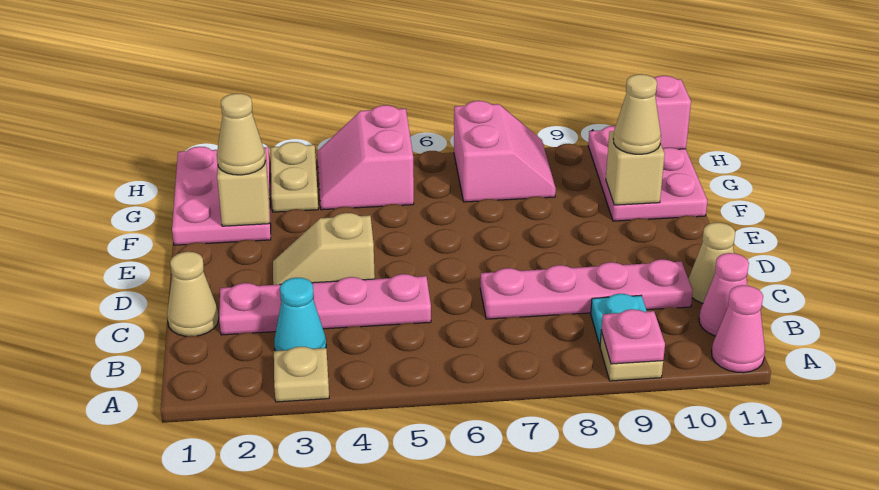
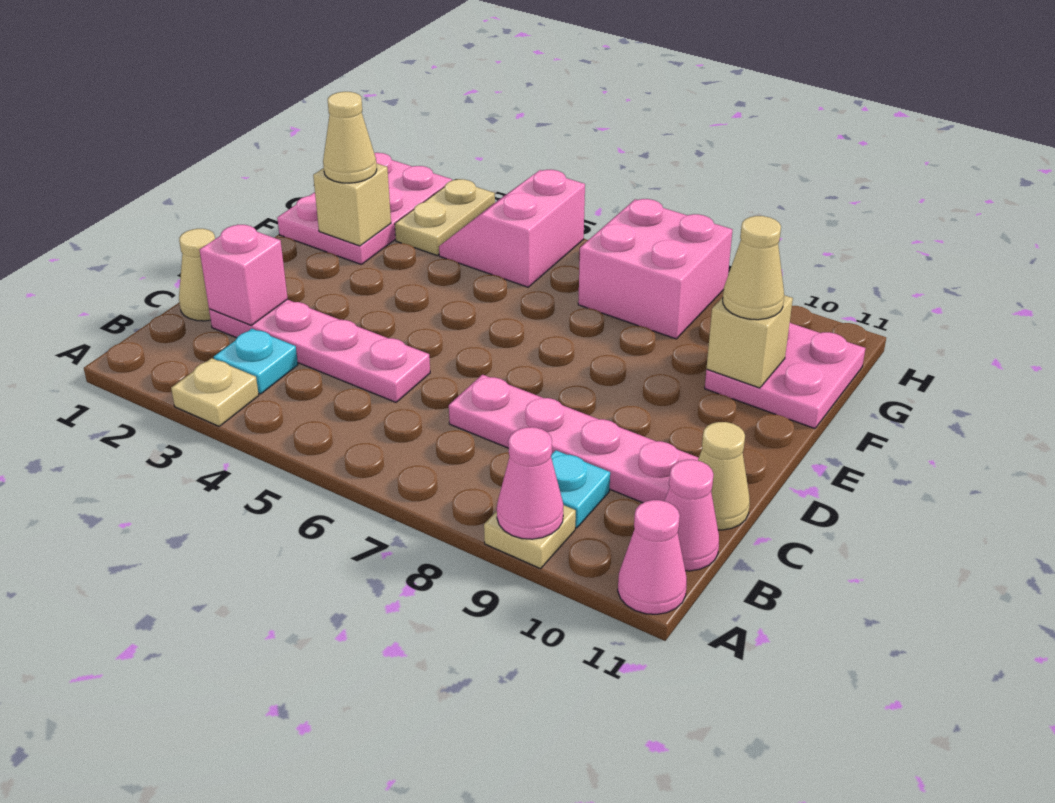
pink plate A9 level 2 -> pink cone A9 level 2
cyan cone B3 level 1 -> cyan plate B3 level 1
tan slope D3:D4 level 1 top 4 -> none
pink plate F10:H11 level 1 -> pink plate F10:G11 level 1
pink slope G7:H8 level 1 top 7 -> pink brick G7:H8 level 1
pink brick H11 level 2 -> pink brick C2 level 2

